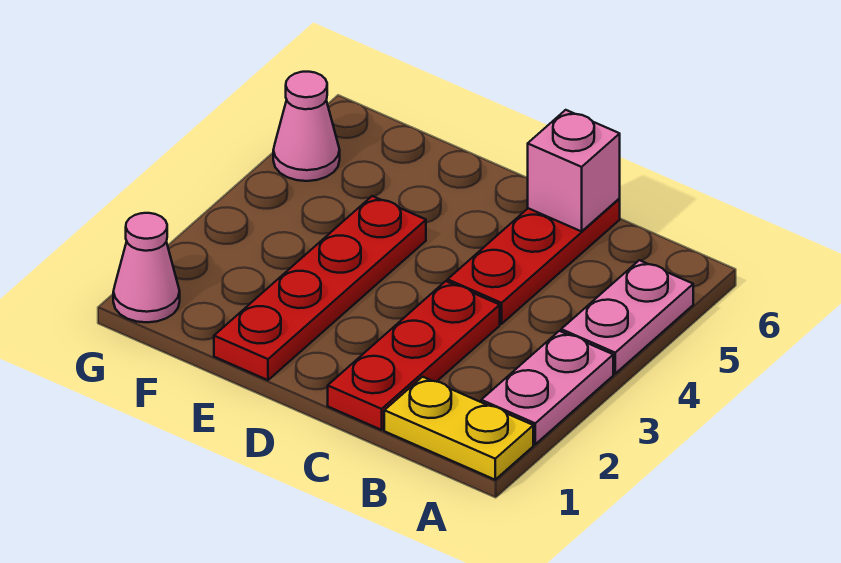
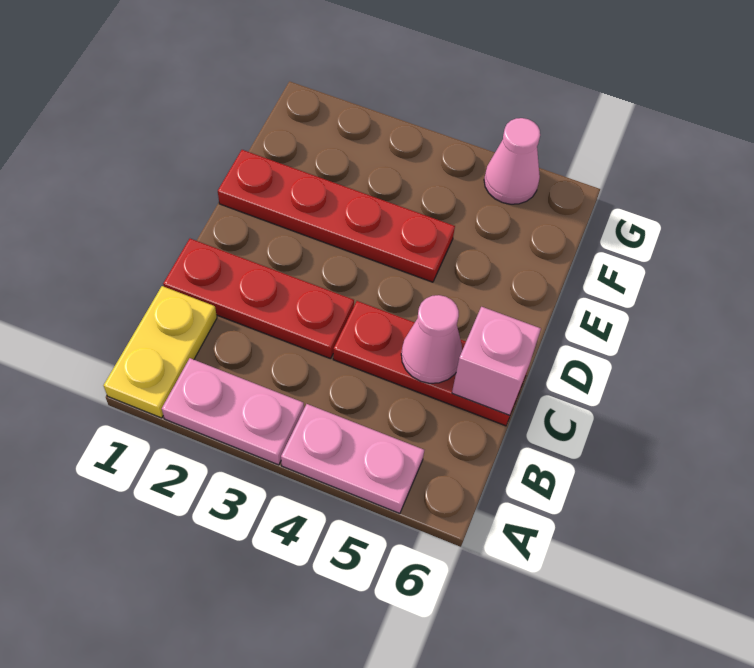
pink cone G1 level 1 -> pink cone C5 level 2

